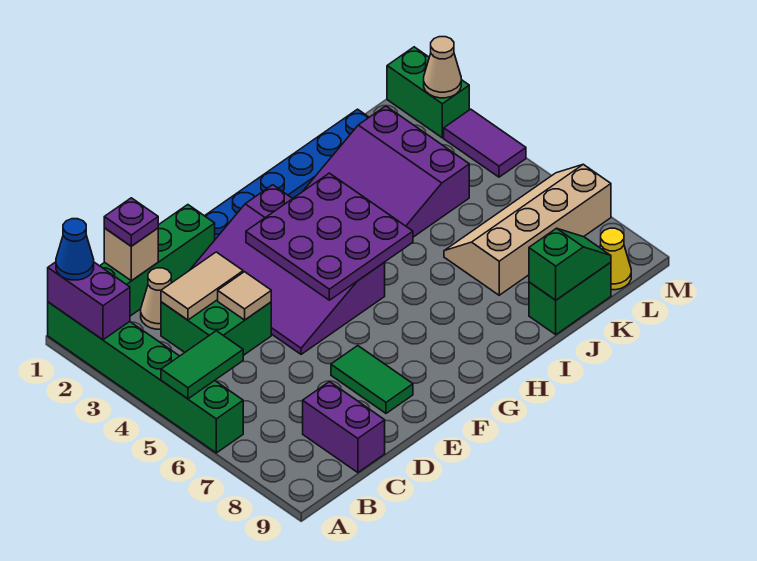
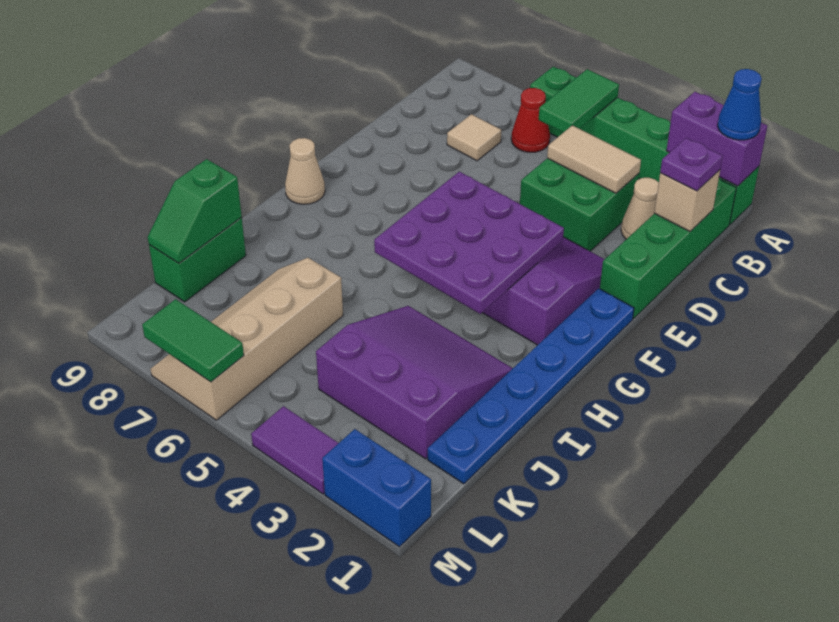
none -> red cone B6 level 1
tan tile C3:D3 level 2 -> tan tile C3:C4 level 2
purple brick C8:C9 level 1 -> none
tan tile D4 level 2 -> tan tile C7 level 1
green tile E7:E8 level 1 -> green tile M6:M7 level 2
tan slope J6:M7 level 1 top 7 -> tan slope J6:M7 level 1 top 6
yellow cone L9 level 1 -> none
green brick M1:M2 level 1 -> blue brick M1:M2 level 1
tan cone M2 level 2 -> tan cone G9 level 1

